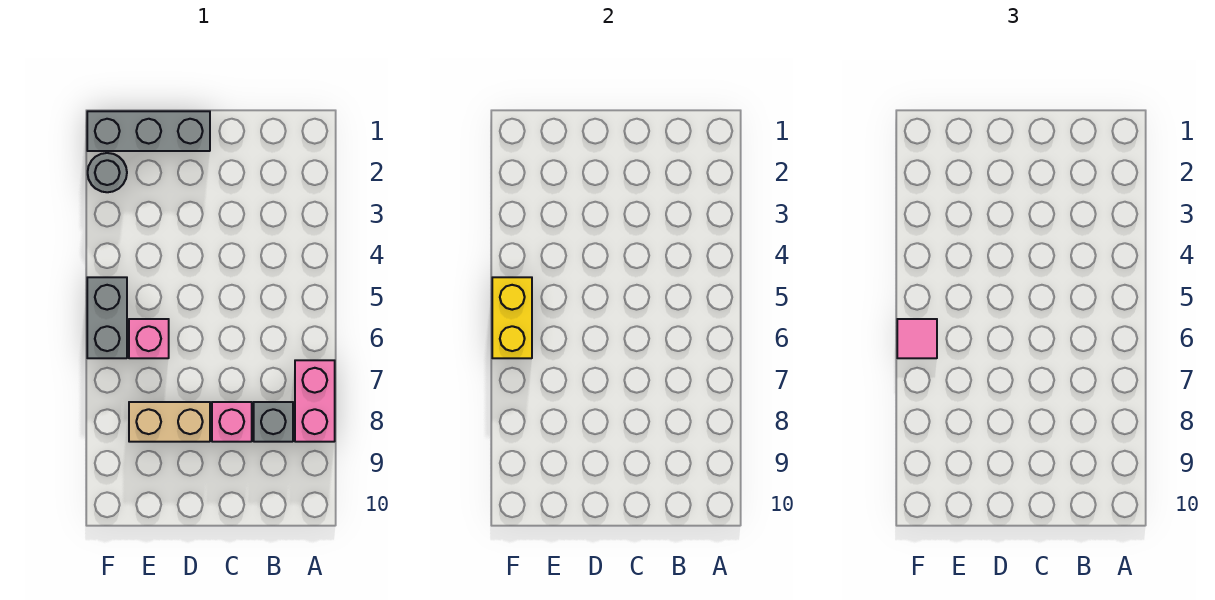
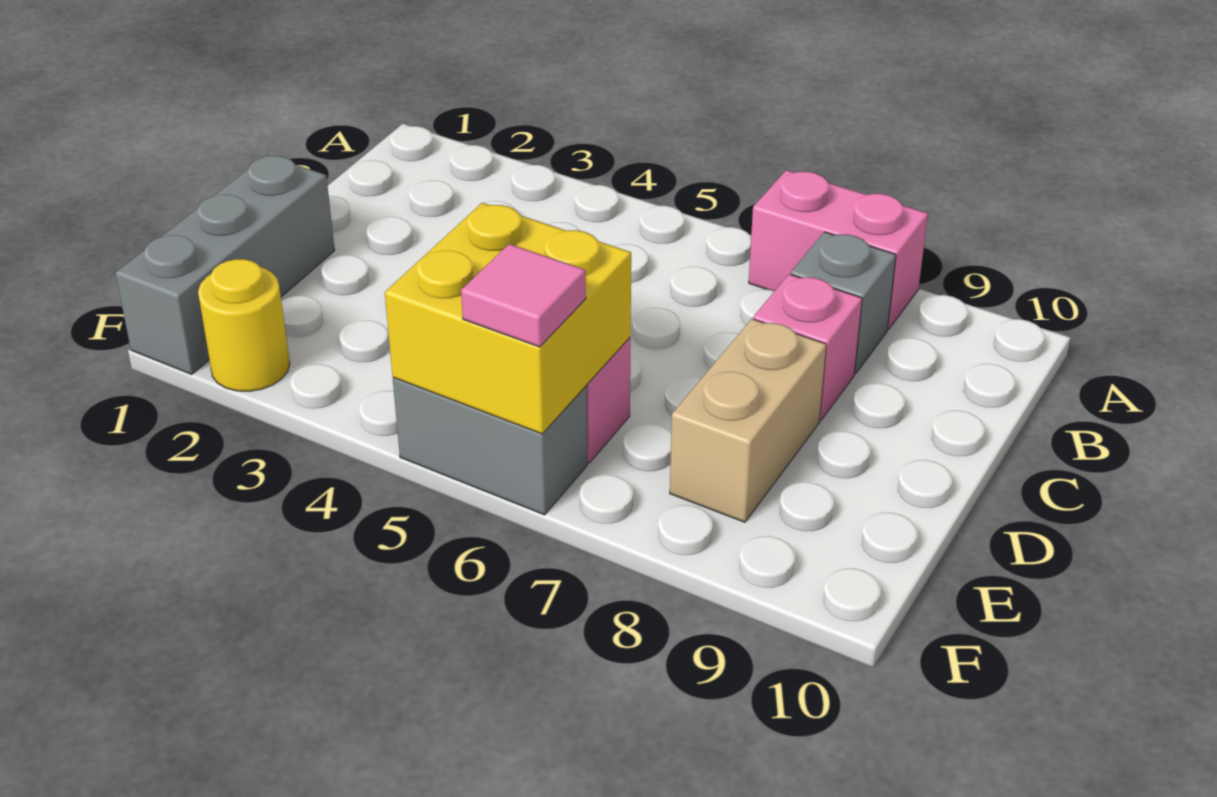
grey round brick F2 level 1 -> yellow round brick F2 level 1
yellow brick F5:F6 level 2 -> yellow brick E5:F6 level 2

